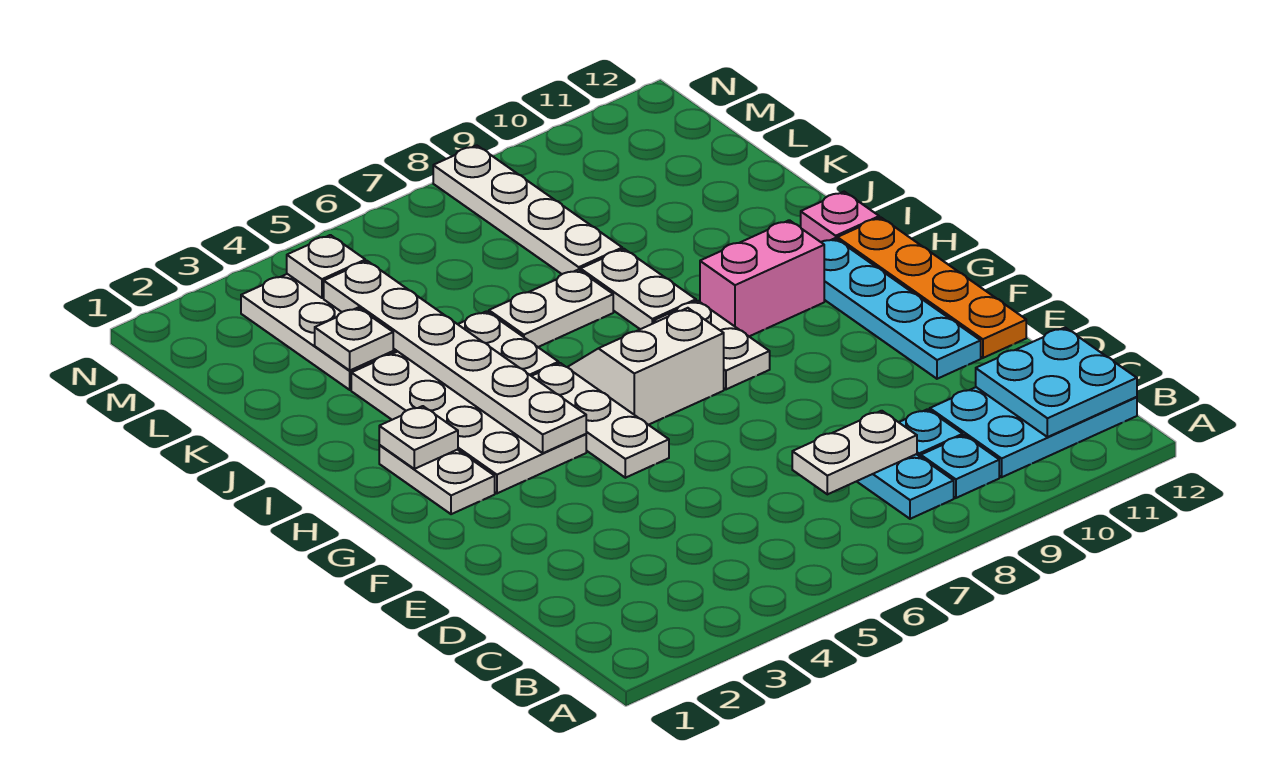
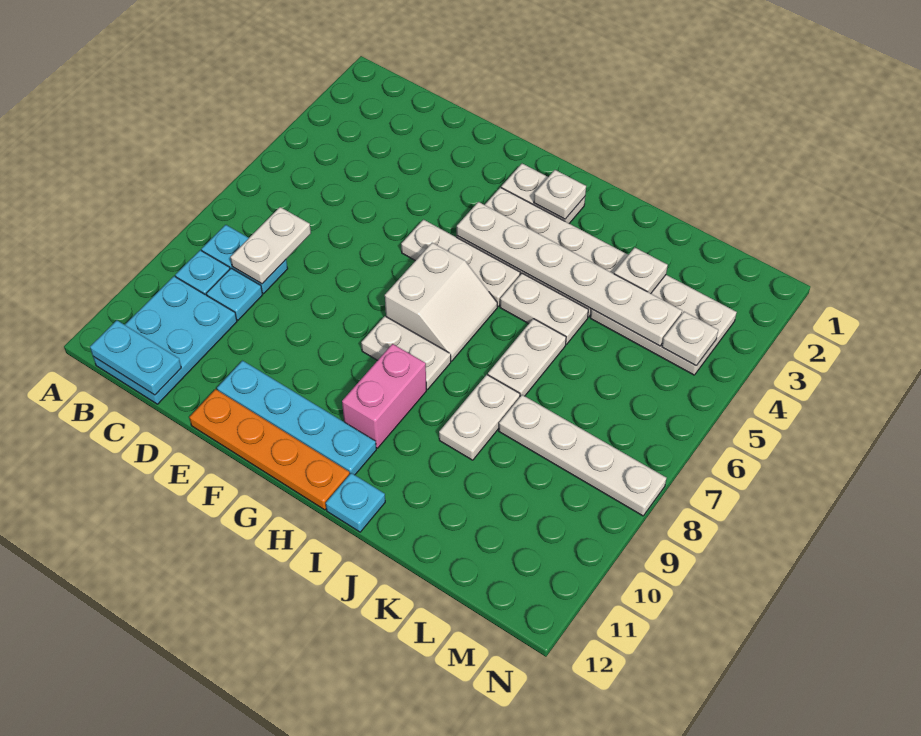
cyan plate B11:C12 level 2 -> cyan plate B12:C12 level 2
white plate I8:J8 level 1 -> white plate J8:J9 level 1
pink plate I12 level 1 -> cyan plate I12 level 1

